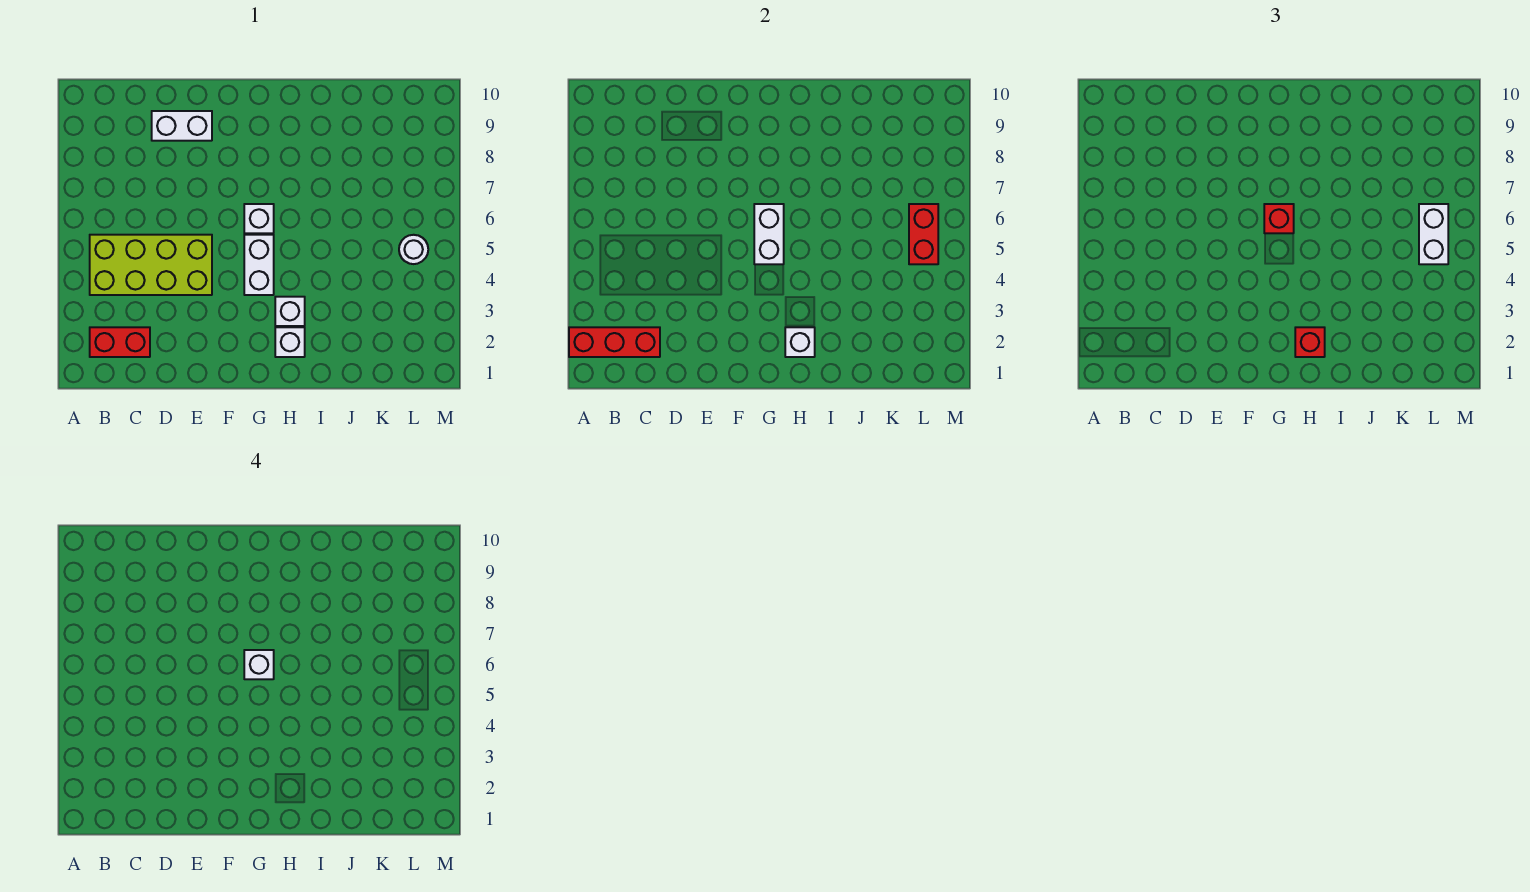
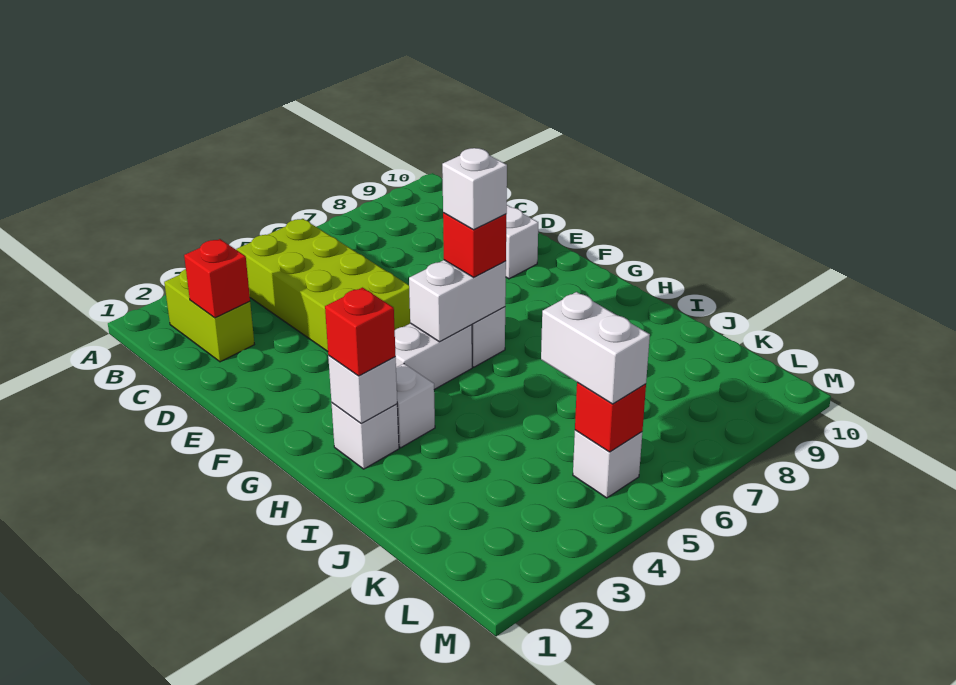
red brick A2:C2 level 2 -> red brick C2 level 2
red brick B2:C2 level 1 -> lime brick B2:C2 level 1
white round brick L5 level 1 -> white brick L5 level 1
red brick L5:L6 level 2 -> red brick L5 level 2
white brick L5:L6 level 3 -> white brick K5:L5 level 3

